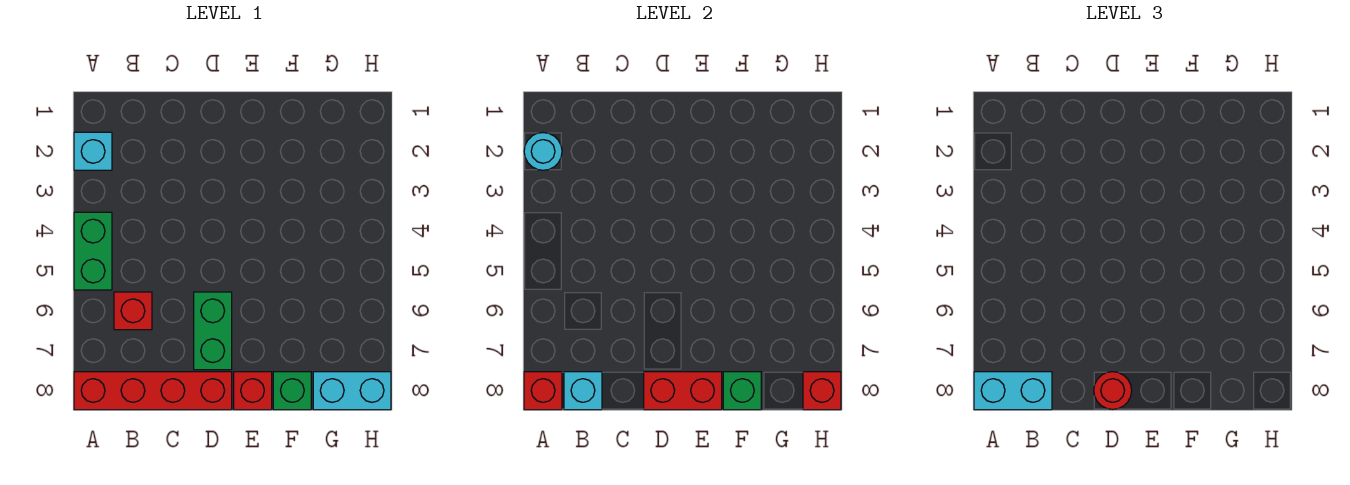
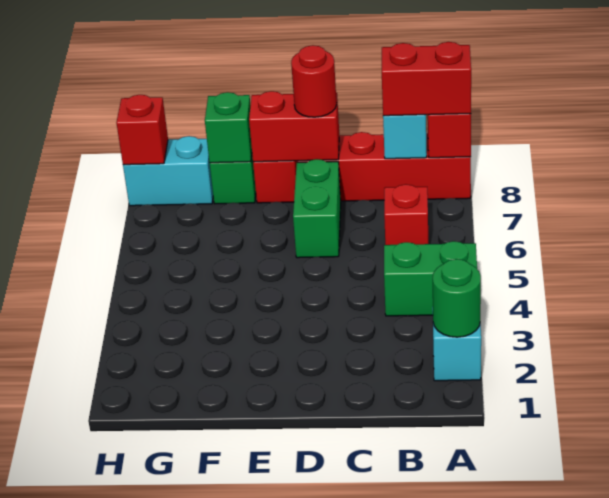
cyan round brick A2 level 2 -> green round brick A2 level 2
green brick A4:A5 level 1 -> green brick A4:B4 level 1
cyan brick A8:B8 level 3 -> red brick A8:B8 level 3

